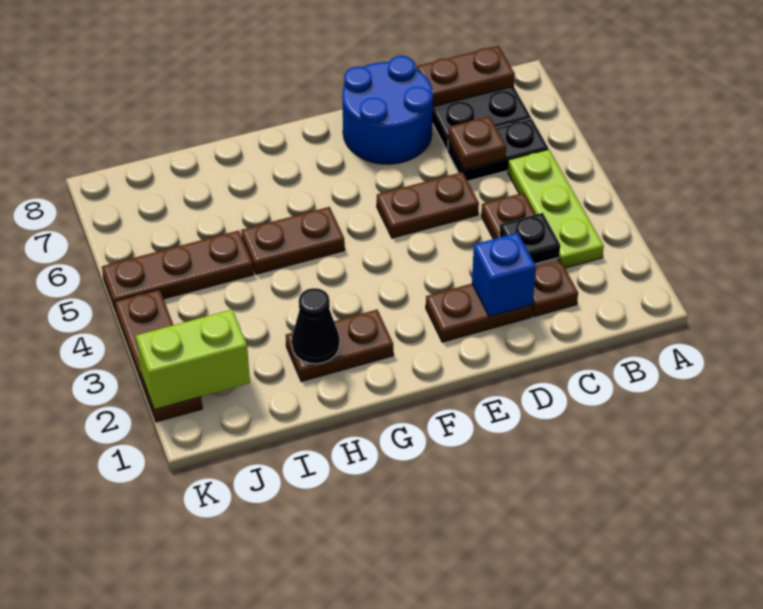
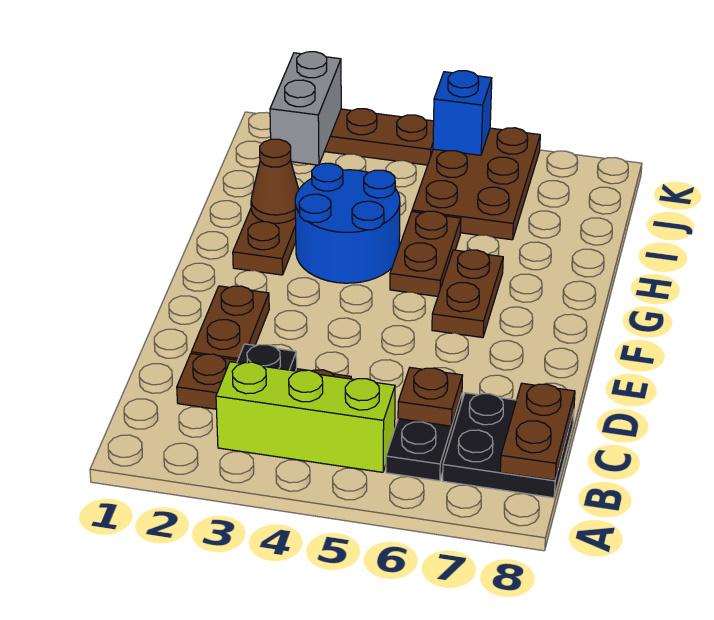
lime plate B3:B5 level 1 -> lime brick B3:B5 level 1
blue brick D2 level 2 -> blue brick K5 level 2
brown plate D5:E5 level 1 -> brown plate F6:G6 level 1
blue round brick D7:E8 level 1 -> blue round brick G3:H4 level 1
black cone H2 level 2 -> brown cone H2 level 2
brown plate I5:K5 level 1 -> brown plate I5:K6 level 1
lime brick J2:K2 level 2 -> grey brick J2:K2 level 2

